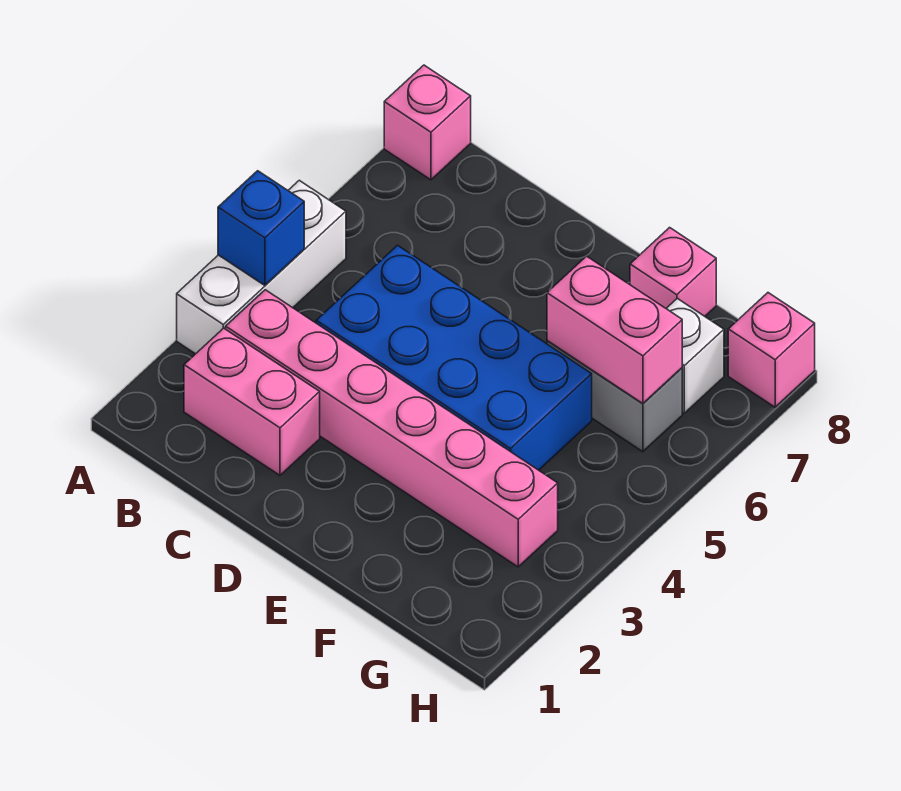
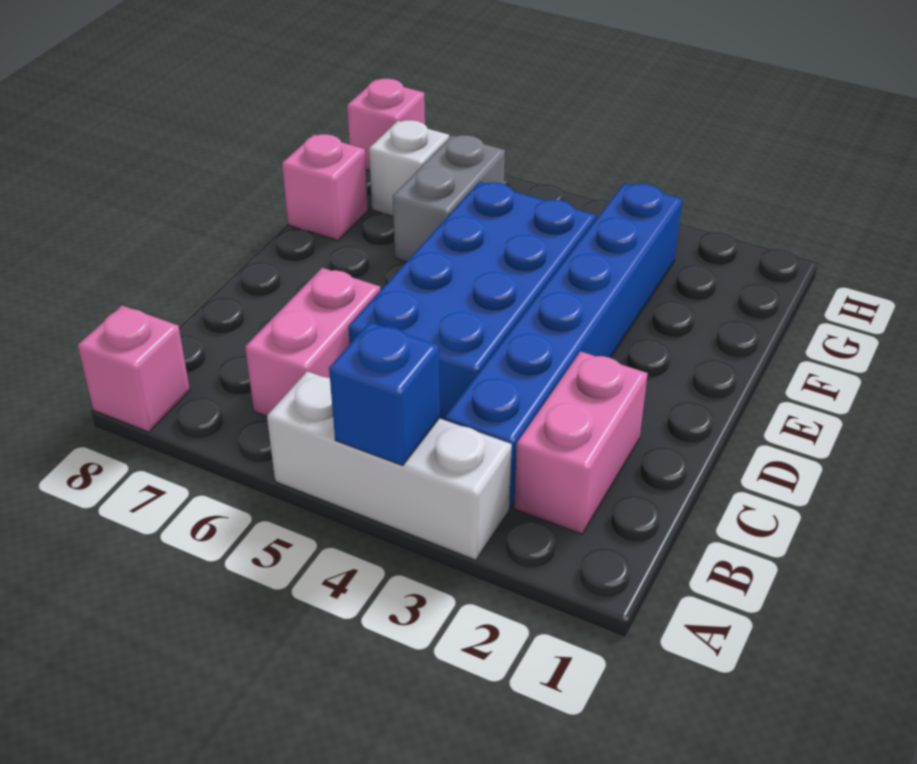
pink brick B3:G3 level 1 -> blue brick B3:G3 level 1
pink brick F6:G6 level 2 -> pink brick B6:C6 level 1

